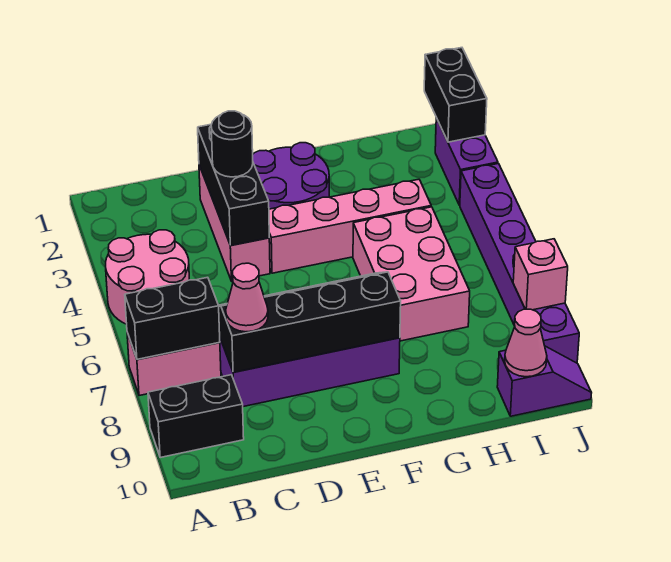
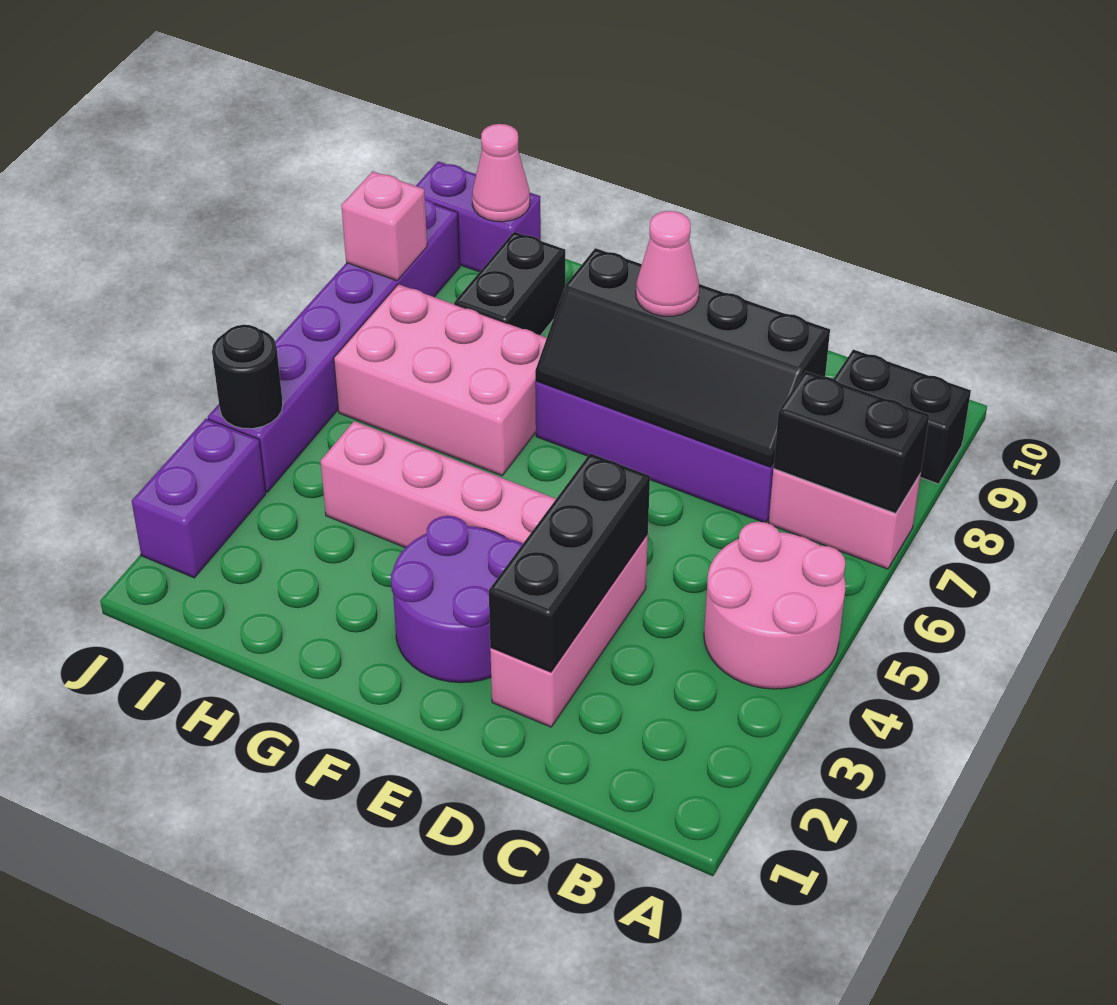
pink cone C8 level 3 -> pink cone E8 level 3
black round brick D3 level 3 -> black round brick J4 level 2
pink brick G5:H7 level 1 -> pink brick G6:I7 level 1
purple slope I10:J10 level 1 top I -> purple brick I10:J10 level 1
black brick J1:J2 level 2 -> black brick H8:H9 level 1

